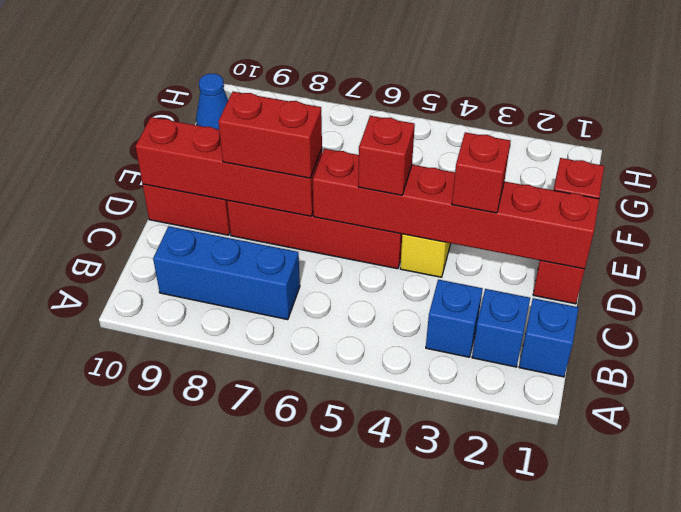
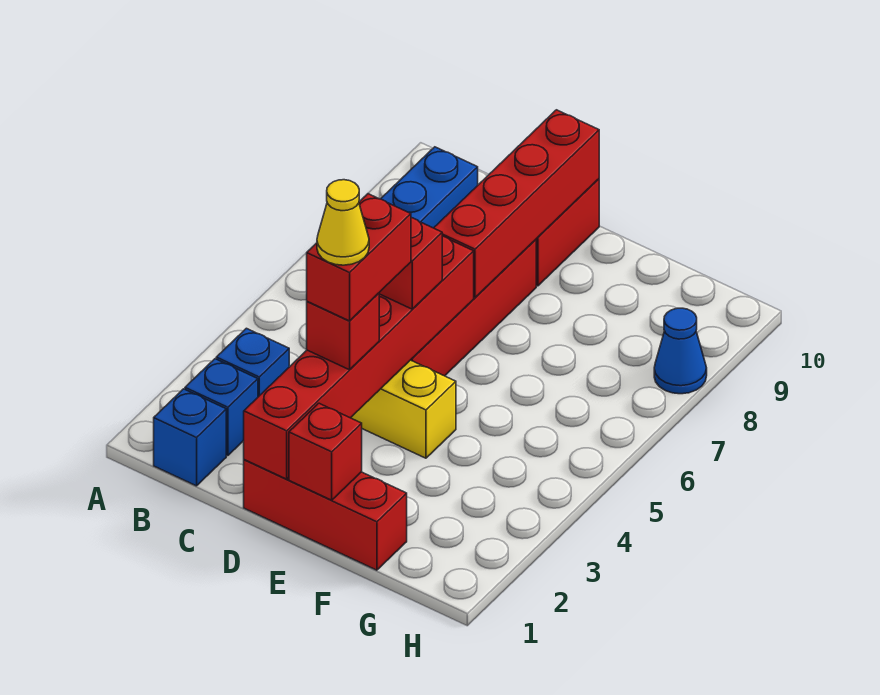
none -> yellow cone D3 level 5
red brick D7:D8 level 3 -> red brick D3:D4 level 4
blue cone G10 level 1 -> blue cone H8 level 1

